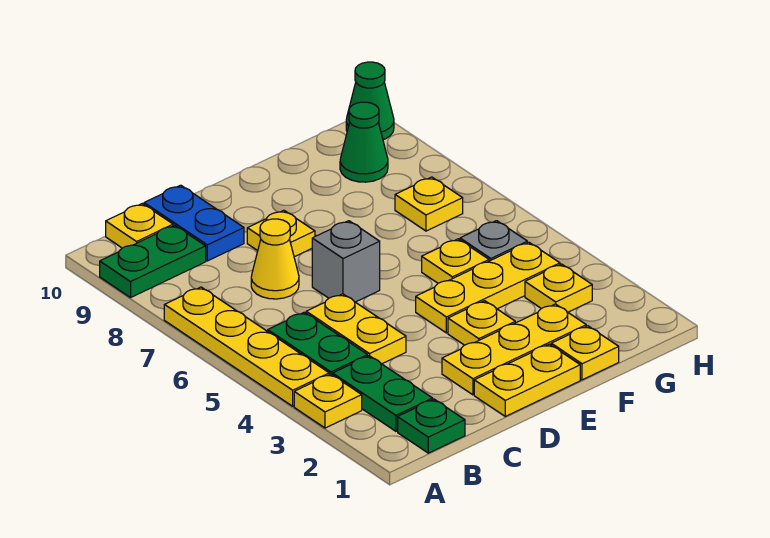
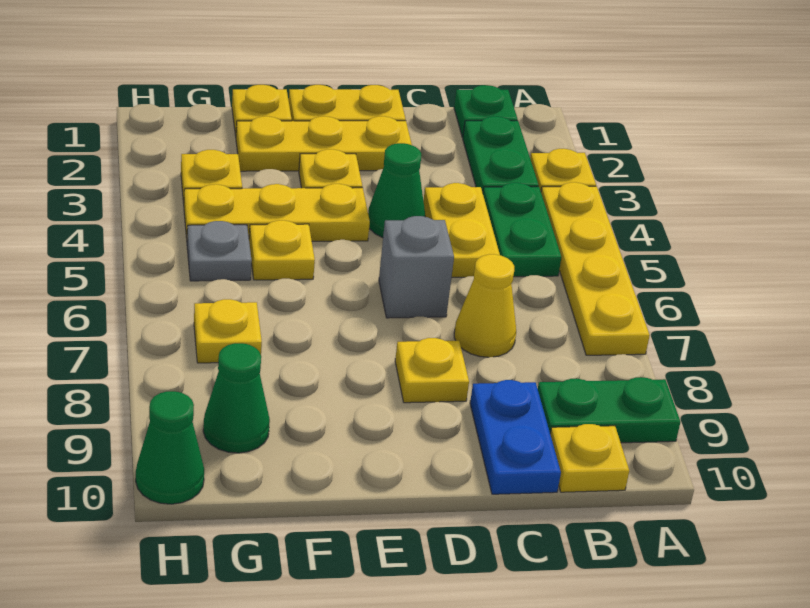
none -> green cone D4 level 1

